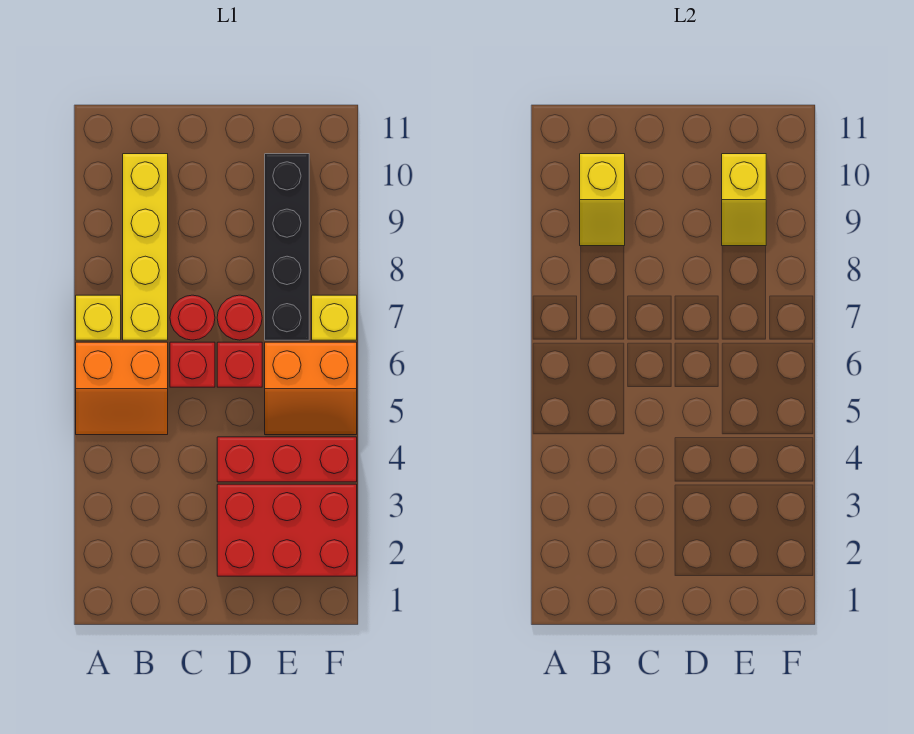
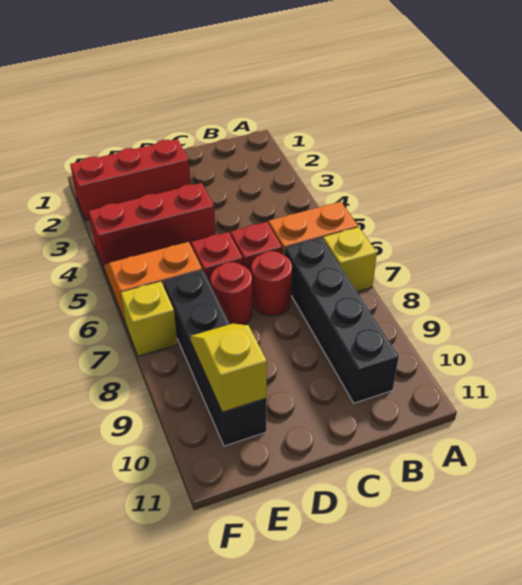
yellow brick B7:B10 level 1 -> black brick B7:B10 level 1
yellow slope B9:B10 level 2 top 10 -> none
red brick D2:F3 level 1 -> red brick D2:F2 level 1

